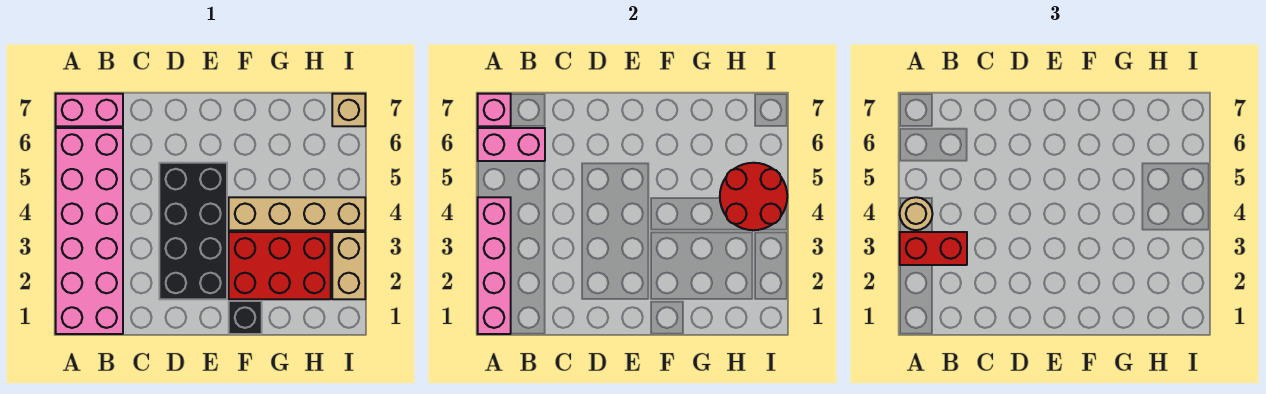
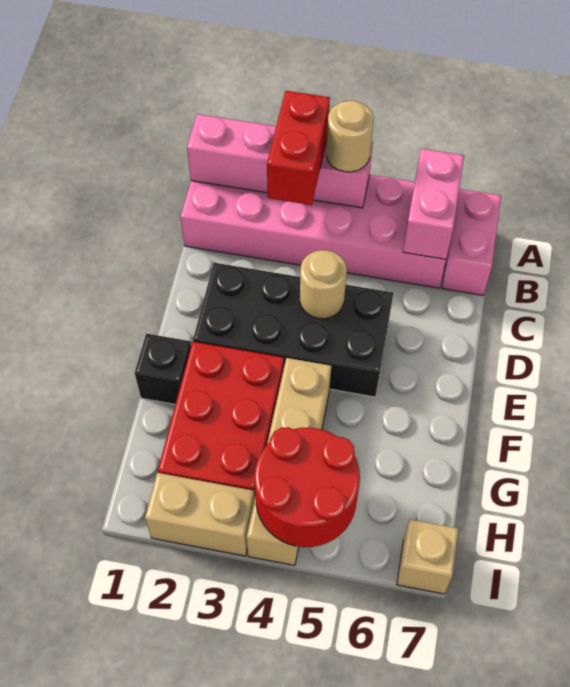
pink brick A7 level 2 -> none
none -> tan round brick D4 level 2

